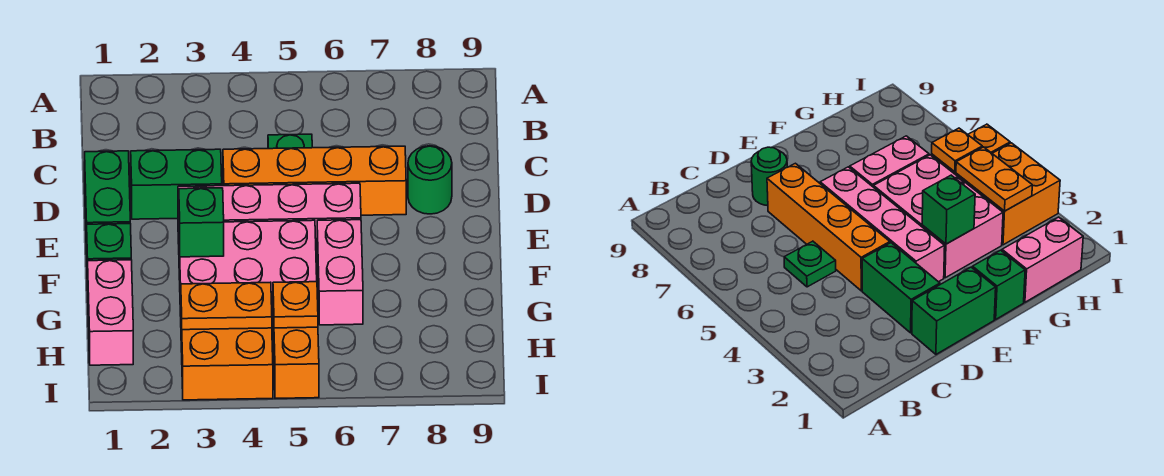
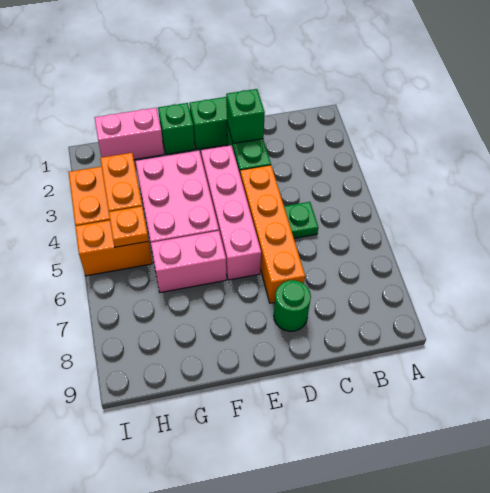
green brick F3 level 2 -> green brick D2 level 2

